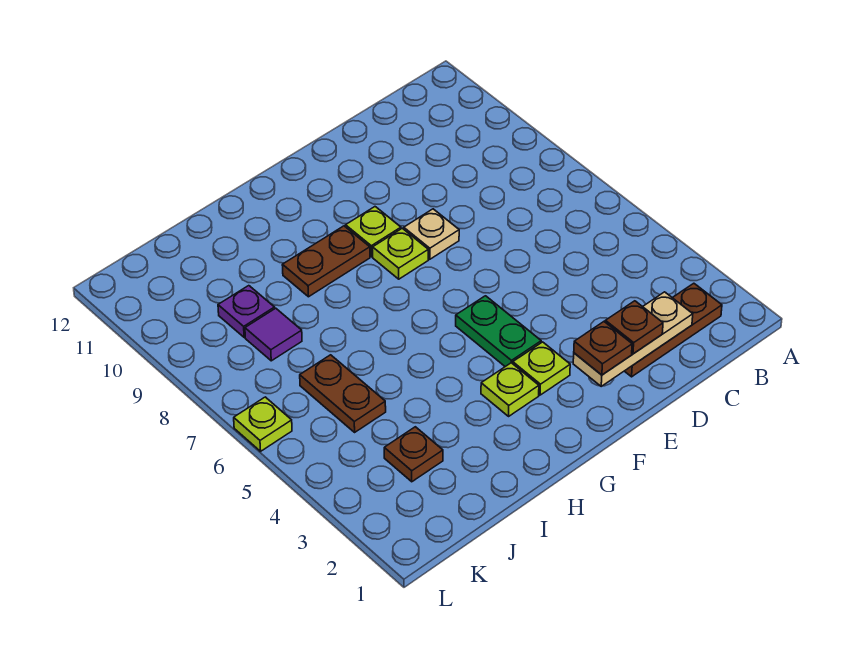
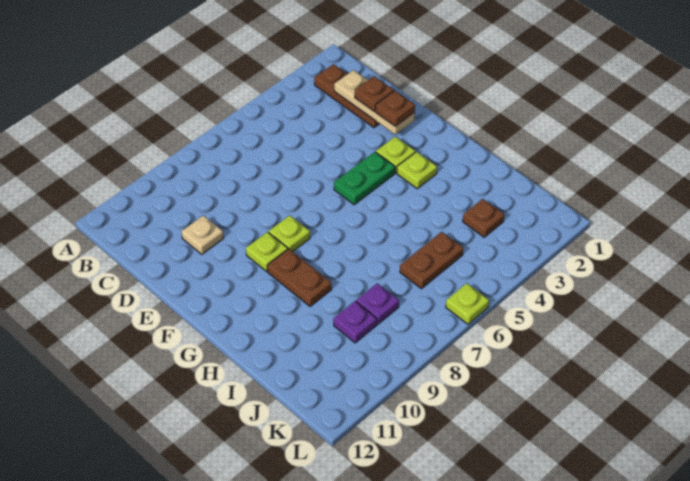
tan plate E8 level 1 -> tan plate D10 level 1
purple tile J8 level 1 -> purple plate J8 level 1

